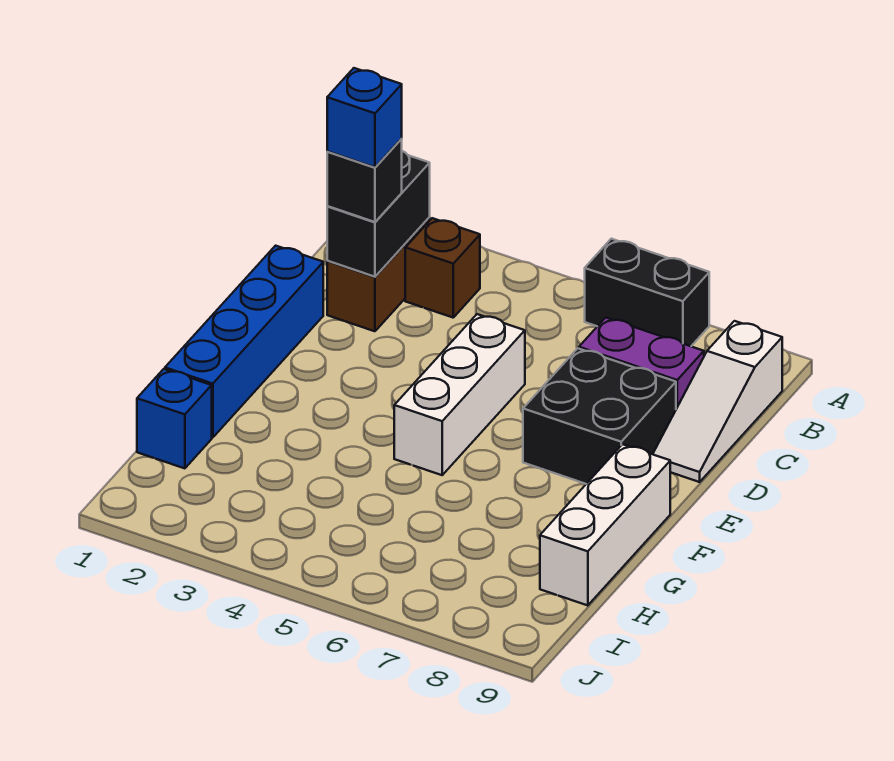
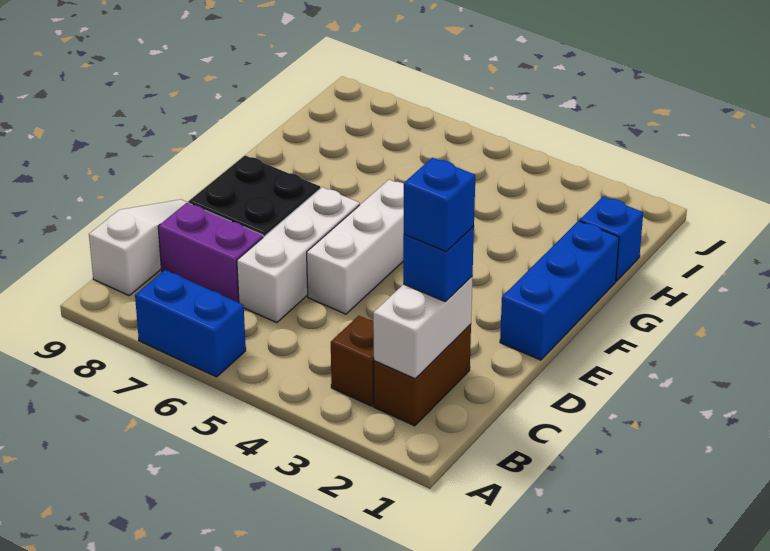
black brick A6:A7 level 1 -> blue brick A6:A7 level 1
black brick B2:C2 level 2 -> white brick B2:C2 level 2
black brick C2 level 3 -> blue brick C2 level 3
blue brick D1:G1 level 1 -> blue brick E1:G1 level 1
white brick F9:H9 level 1 -> white brick C6:E6 level 1

